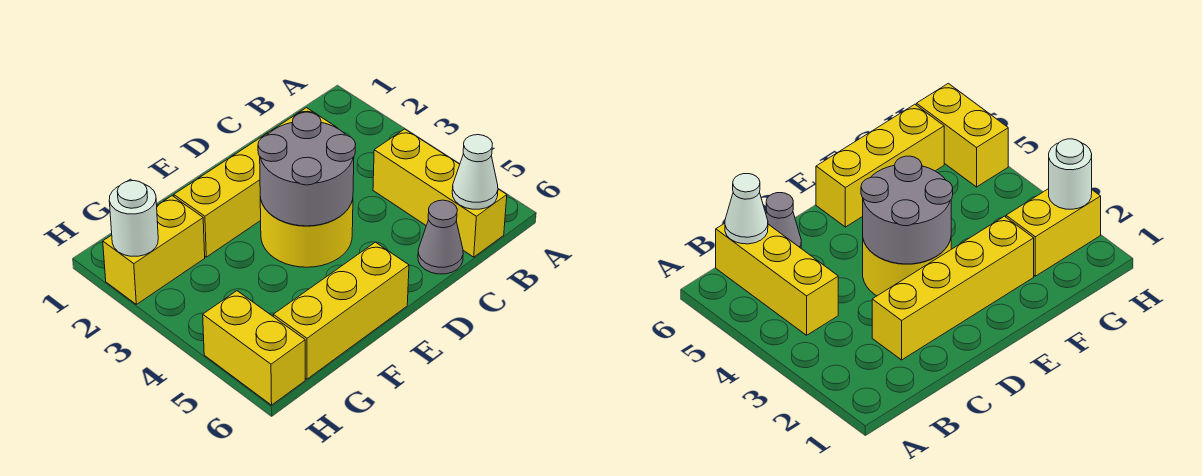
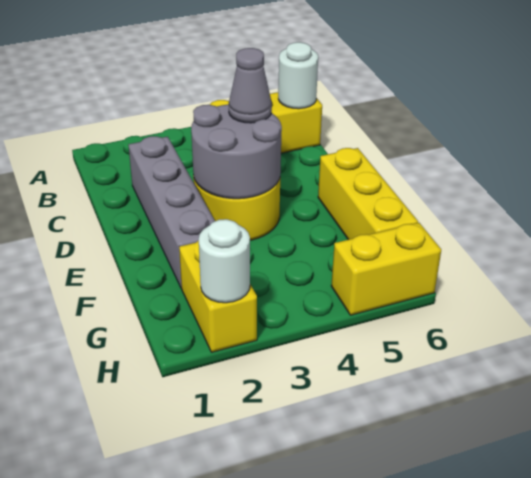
white cone B6 level 2 -> white round brick B6 level 2
yellow brick C2:F2 level 1 -> grey brick C2:F2 level 1
grey cone C6 level 1 -> grey cone D4 level 3

